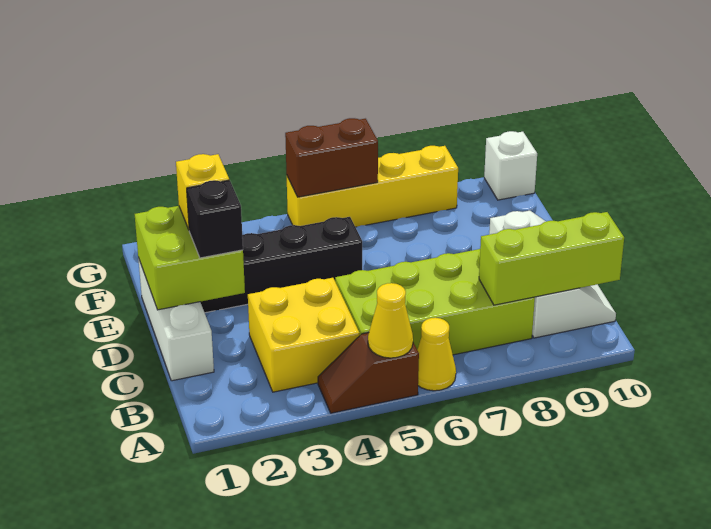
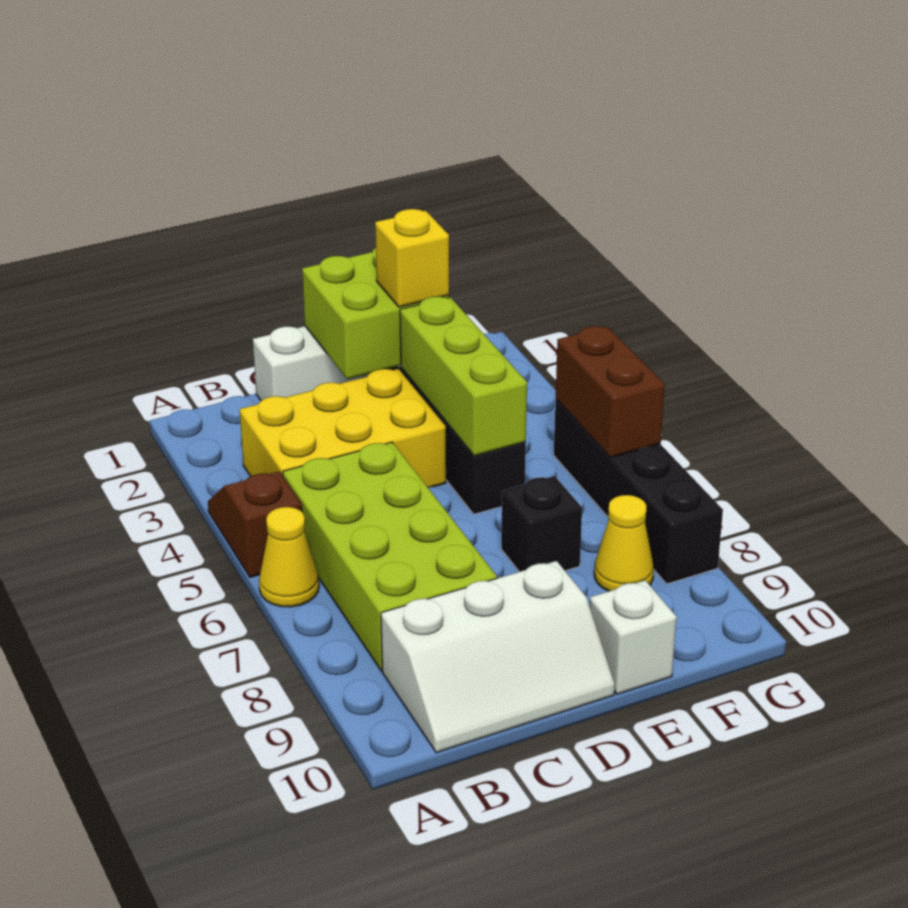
yellow cone A5 level 2 -> yellow cone F8 level 1
yellow brick B3:C4 level 1 -> yellow brick B3:D4 level 1
lime brick B8:B10 level 2 -> lime brick E3:E5 level 2
black brick D2 level 3 -> black brick E7 level 1
yellow brick G5:G8 level 1 -> black brick G5:G8 level 1
white brick G10 level 1 -> white brick E10 level 1

